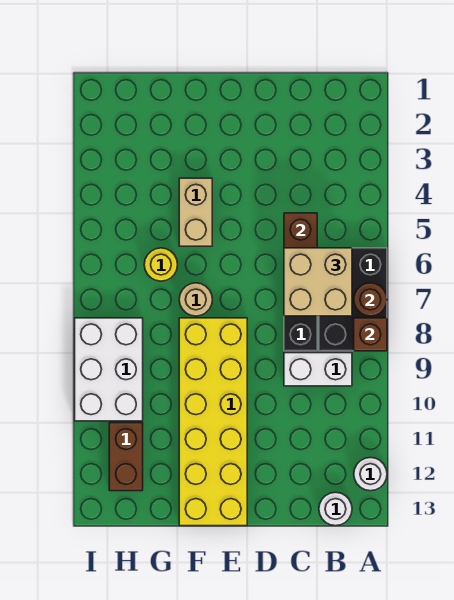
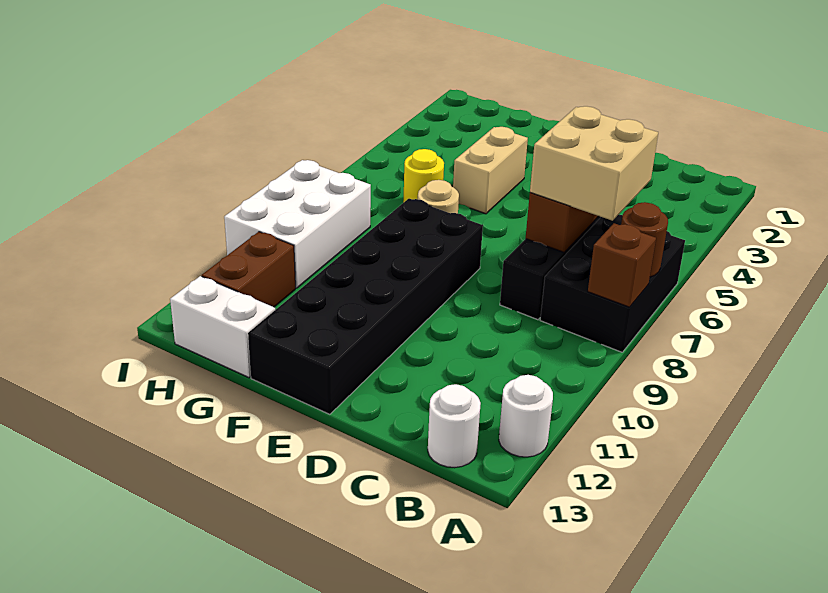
white brick B9:C9 level 1 -> white brick G13:H13 level 1
yellow brick E8:F13 level 1 -> black brick E8:F13 level 1

